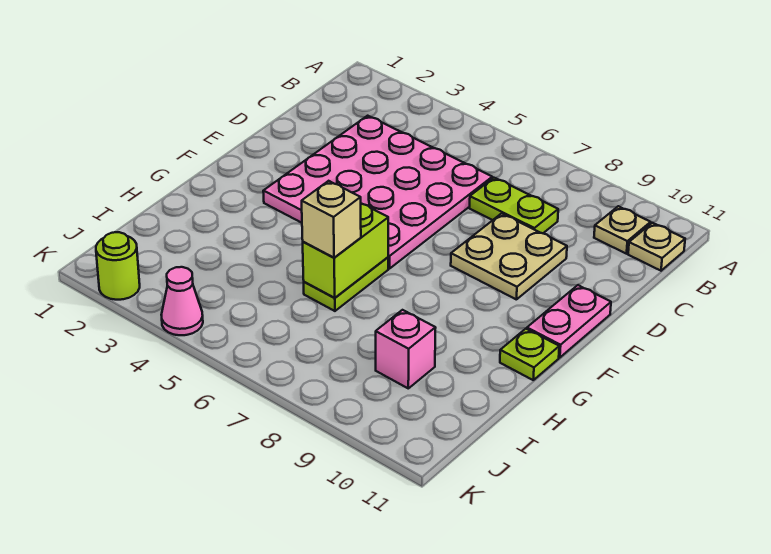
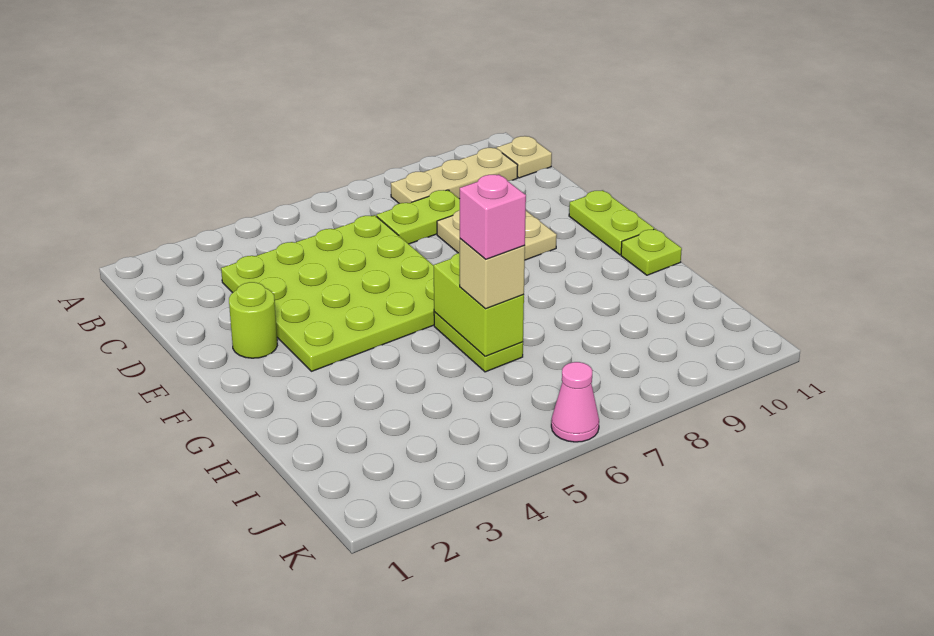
tan plate B10 level 1 -> tan plate B8:B10 level 1
pink plate C3:F6 level 1 -> lime plate C3:F6 level 1
pink plate E11:F11 level 1 -> lime plate E11:F11 level 1
pink brick I9 level 1 -> pink brick H6 level 4
lime round brick K2 level 1 -> lime round brick E2 level 1
pink cone K4 level 1 -> pink cone K6 level 1

